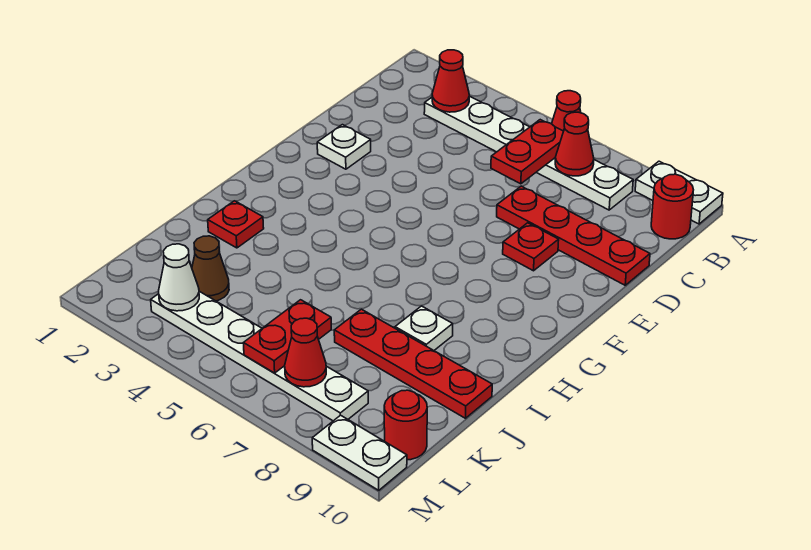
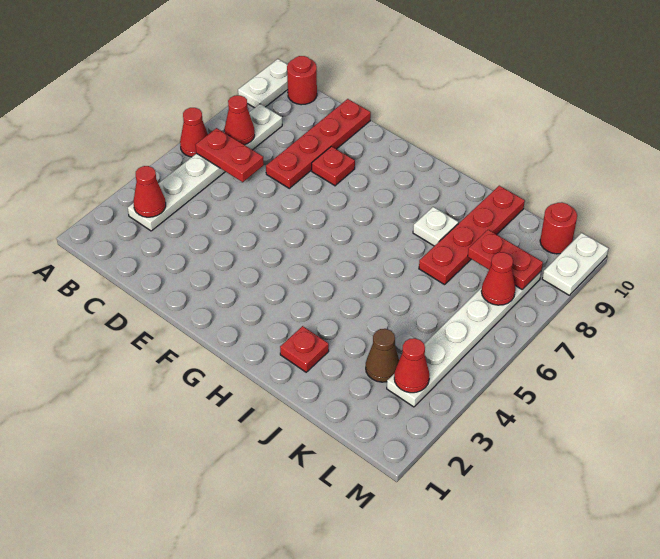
white plate E2 level 1 -> none
red plate K6:L6 level 2 -> red plate K8:L8 level 2
white cone L3 level 2 -> red cone L3 level 2

